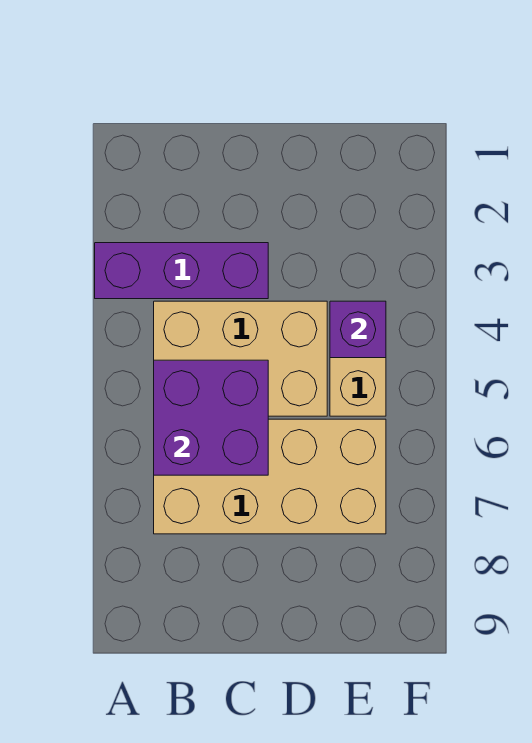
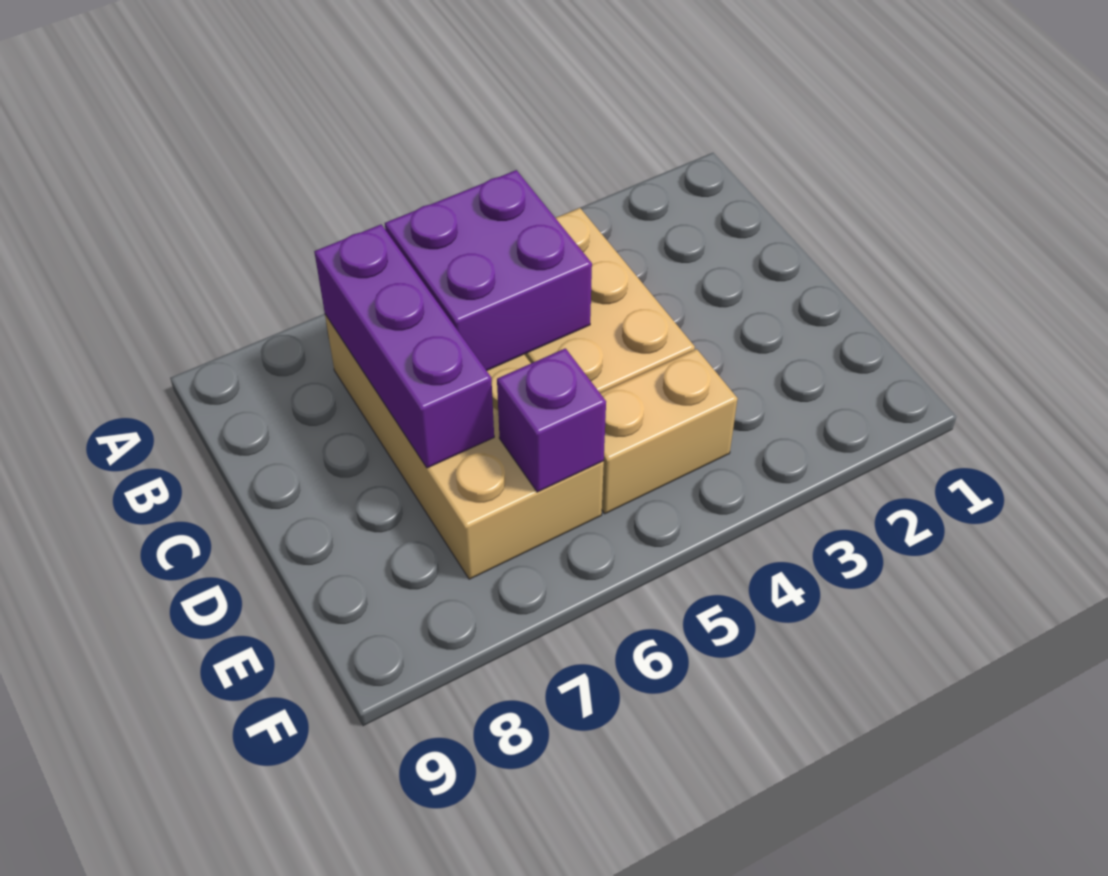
purple brick A3:C3 level 1 -> purple brick B7:D7 level 2
purple brick E4 level 2 -> purple brick E6 level 2

